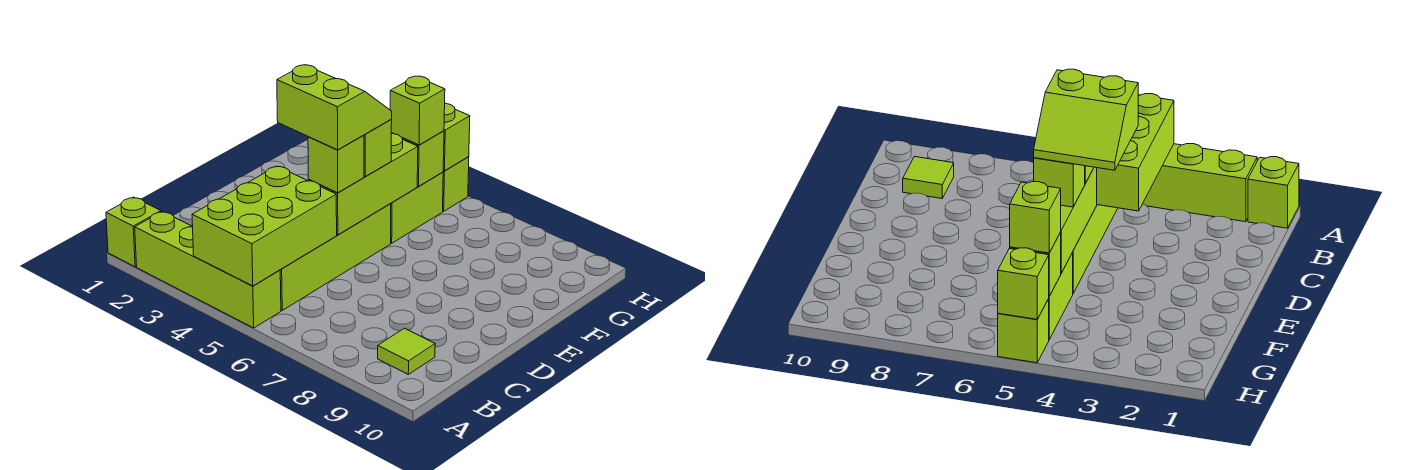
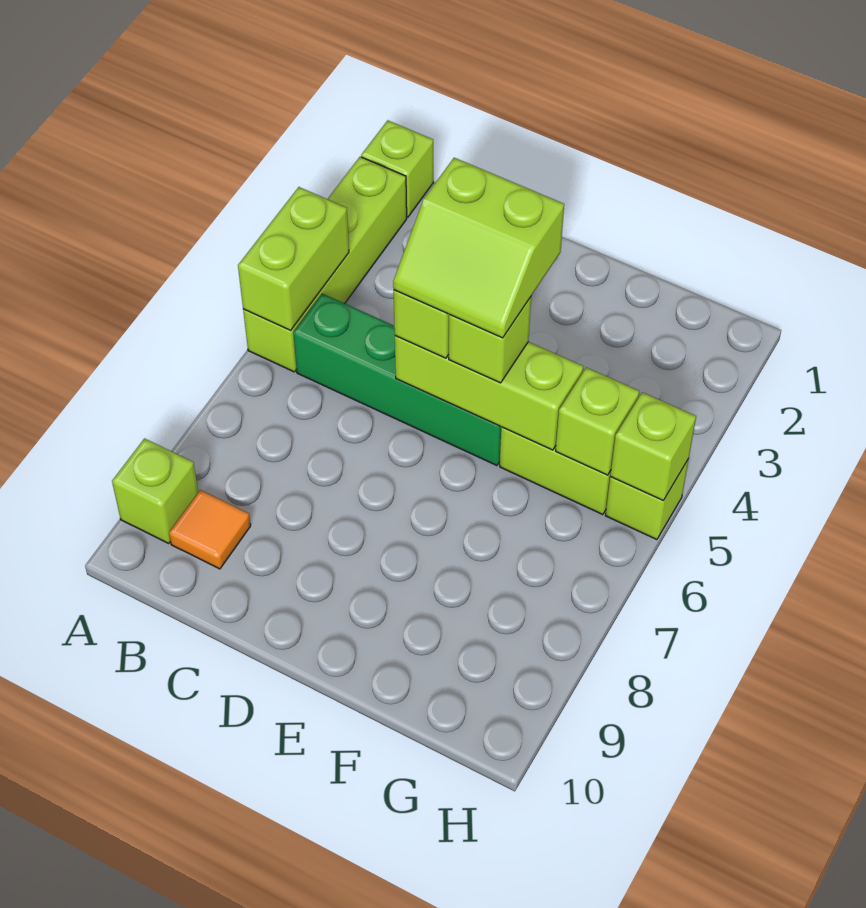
lime brick A4:C5 level 2 -> lime brick A4:A5 level 2
lime brick B5:E5 level 1 -> green brick B5:E5 level 1
lime tile B9 level 1 -> orange tile B9 level 1
lime slope D4:E5 level 4 top D -> lime slope D4:E5 level 4 top 4
lime brick G5 level 3 -> lime brick A9 level 1

